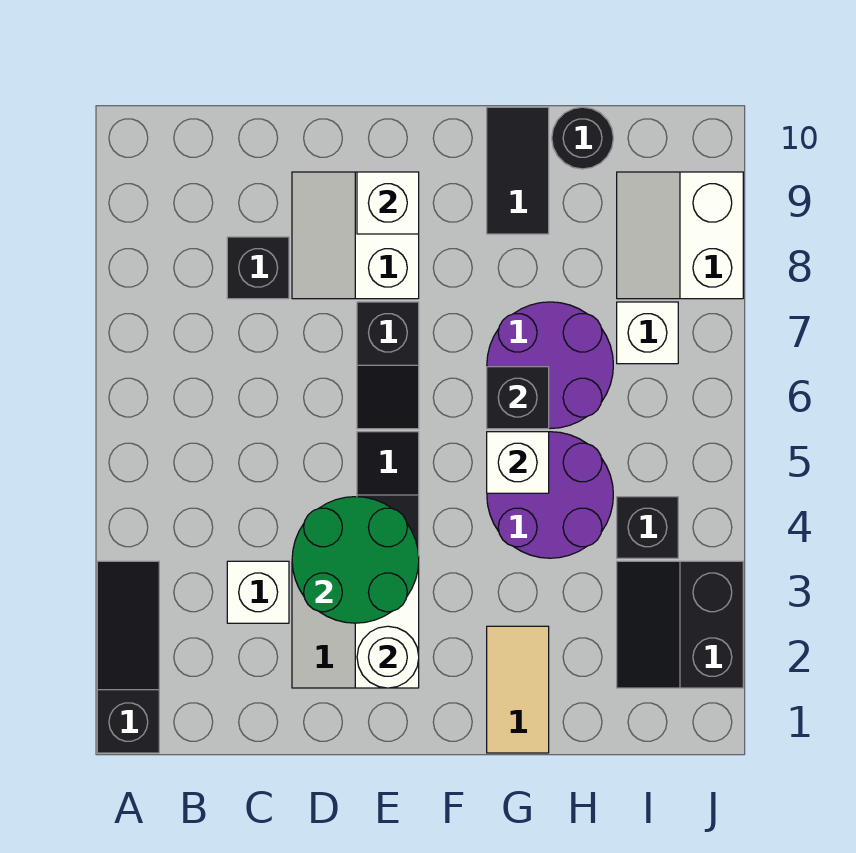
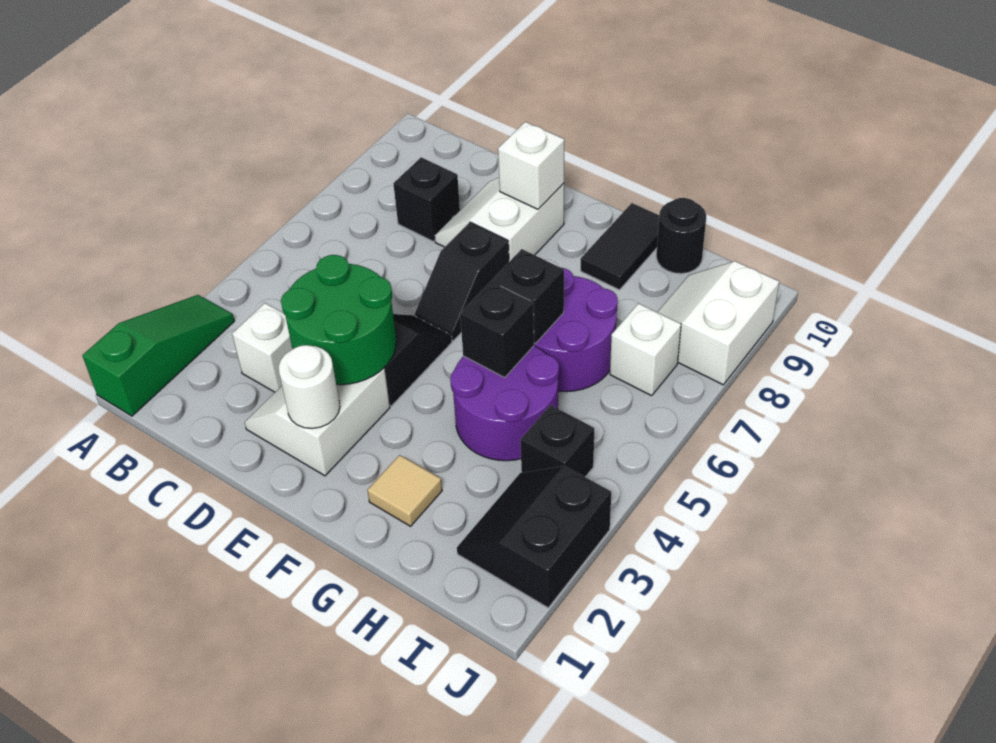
black slope A1:A3 level 1 top 1 -> green slope A1:A3 level 1 top 1
tan tile G1:G2 level 1 -> tan tile G2 level 1
white brick G5 level 2 -> black brick G5 level 2

